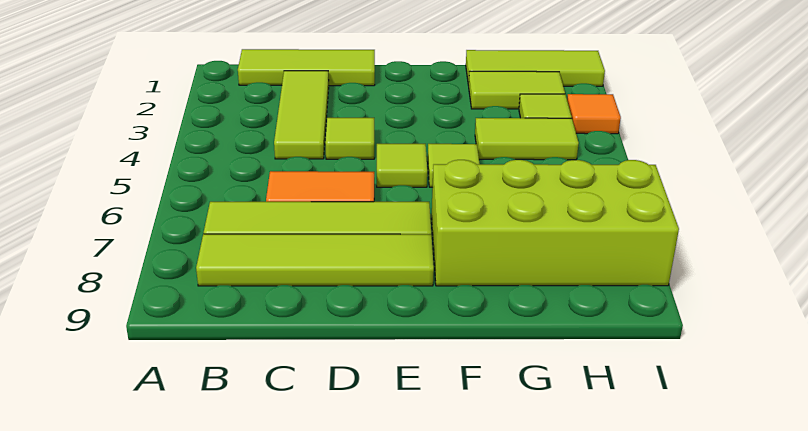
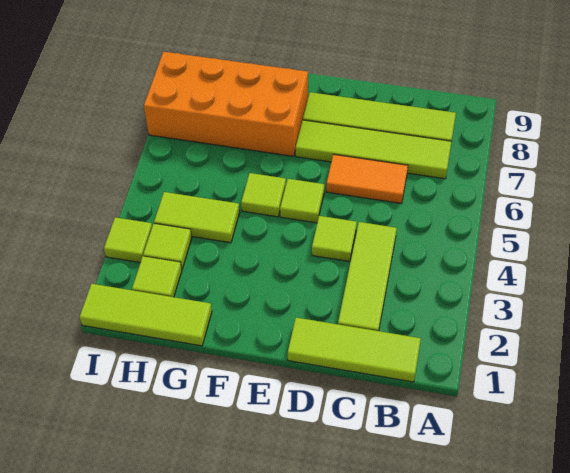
lime brick F7:I8 level 1 -> orange brick F7:I8 level 1
lime tile G2:H2 level 1 -> lime tile H2 level 1
orange tile I3 level 1 -> lime tile I3 level 1

